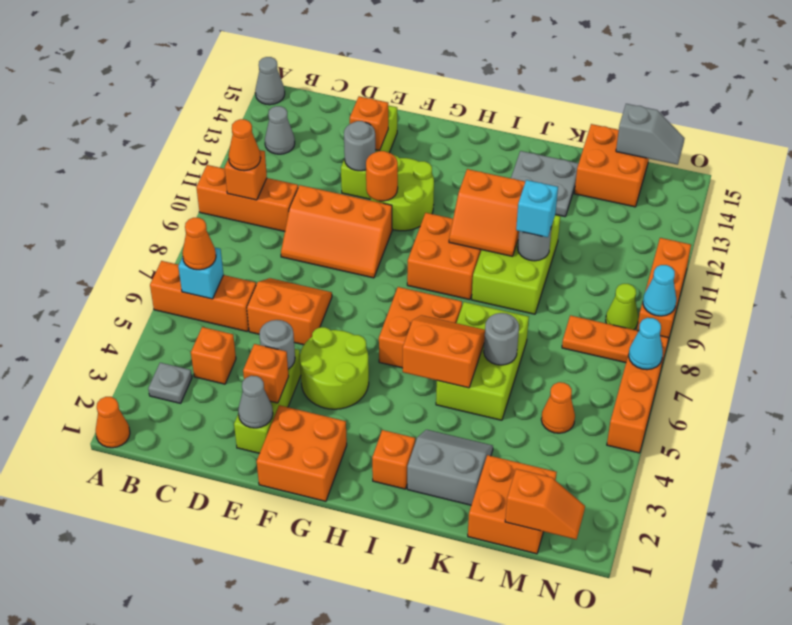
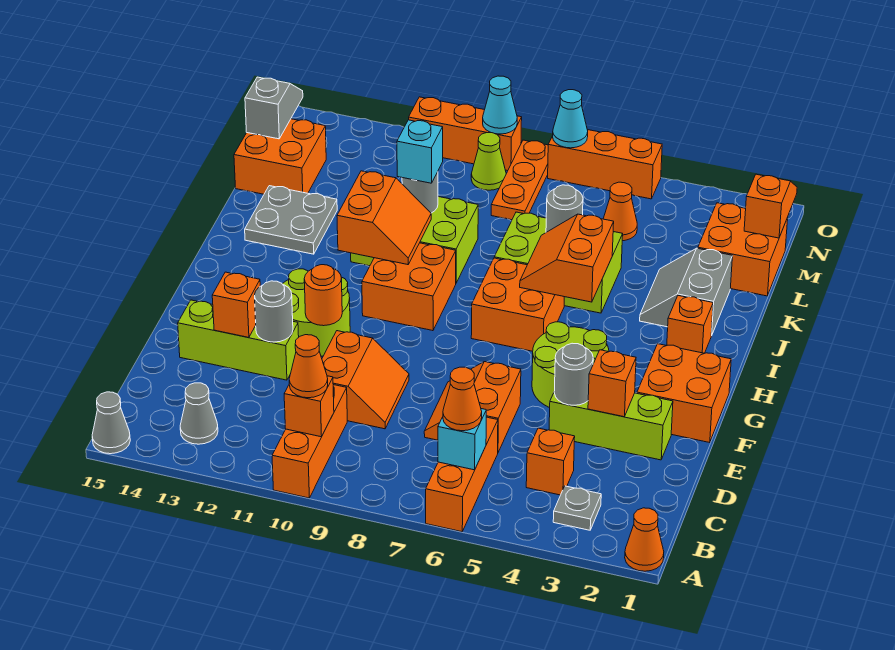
orange slope D9:F10 level 1 top 10 -> orange slope D9:E10 level 1 top 10
grey cone E2 level 2 -> none

